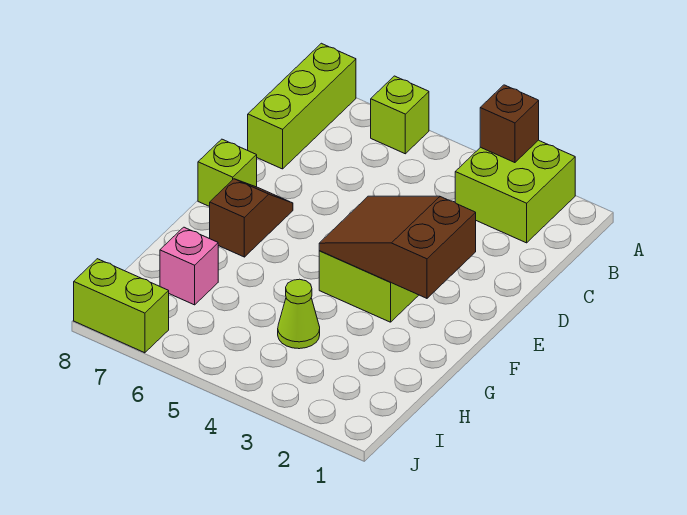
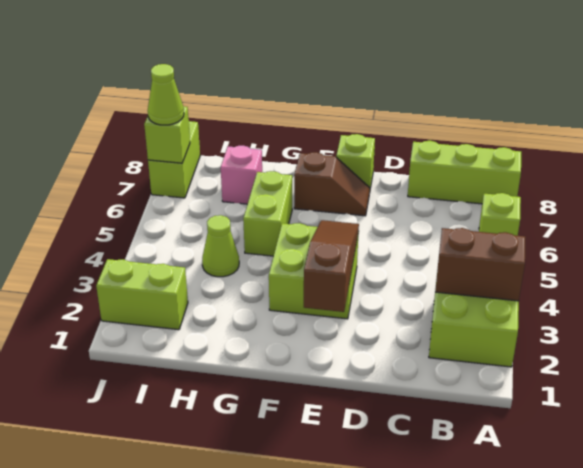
brown brick A3 level 2 -> brown brick A3:B3 level 2
brown slope E2:F4 level 2 top 2 -> brown slope E2:E4 level 2 top 2
none -> lime brick G5:G6 level 1
none -> lime brick I2:J2 level 1
none -> lime brick J7 level 2
none -> lime cone J7 level 3

